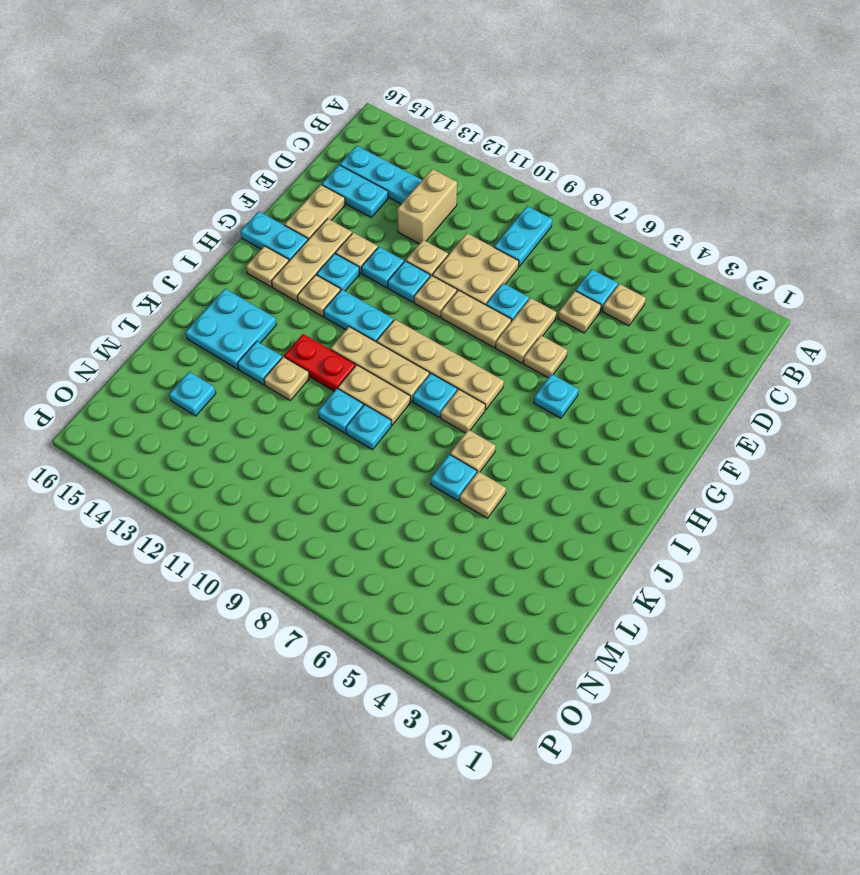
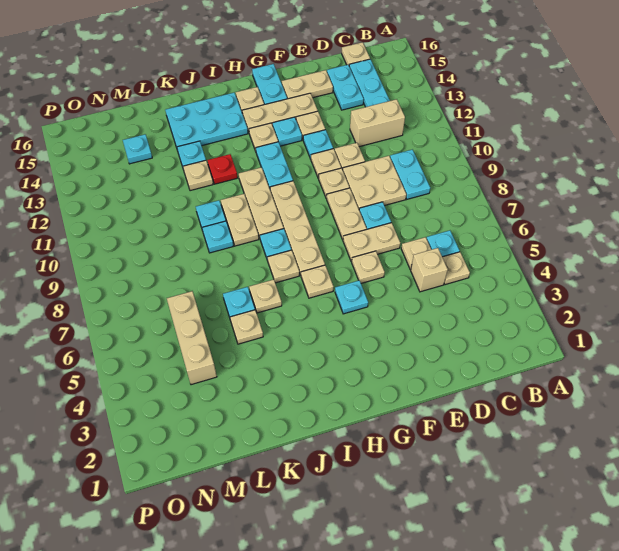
cyan plate B9:C9 level 1 -> cyan plate C9:C10 level 1
none -> tan plate C16 level 1
none -> tan brick D5 level 1
cyan plate F11 level 1 -> tan plate F11 level 1
none -> tan plate H6 level 1
red plate J11:J12 level 1 -> red plate J12 level 1
cyan plate J14:K15 level 1 -> cyan plate I14:K15 level 1
none -> tan brick M4:M6 level 1

